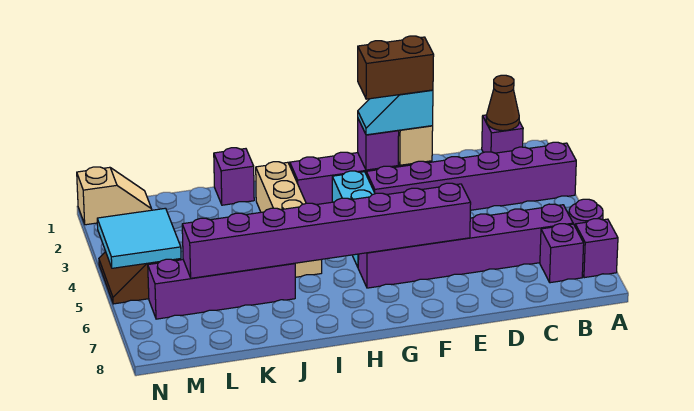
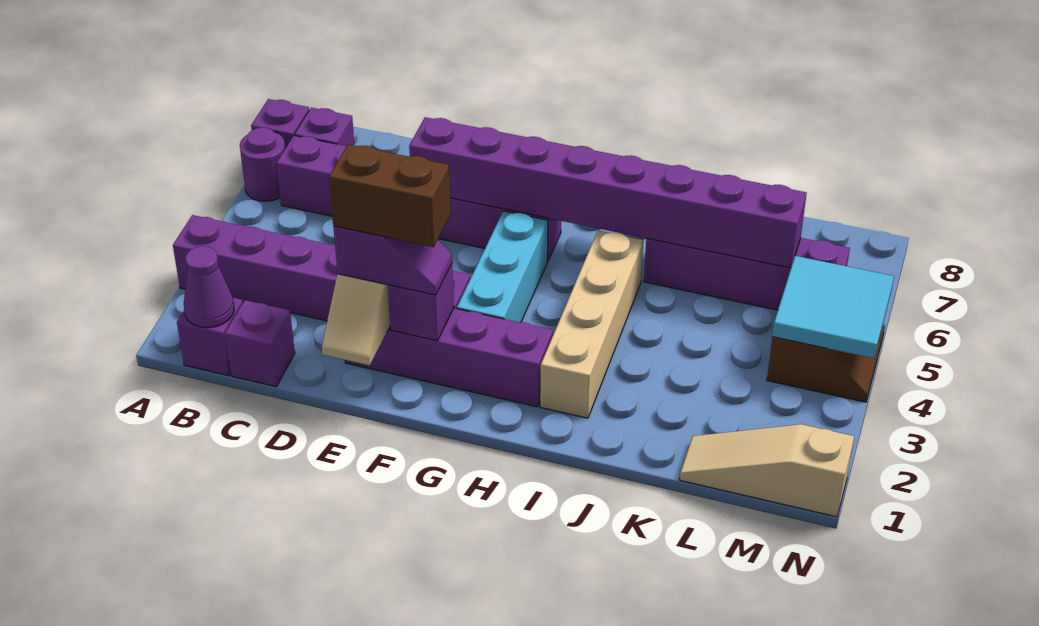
brown cone B1 level 2 -> purple cone B1 level 2
cyan slope E2:F2 level 3 top E -> purple slope E2:F2 level 3 top E
purple brick J1 level 1 -> purple brick C1 level 1
tan slope M1:N1 level 1 top N -> tan slope L1:N1 level 1 top N

